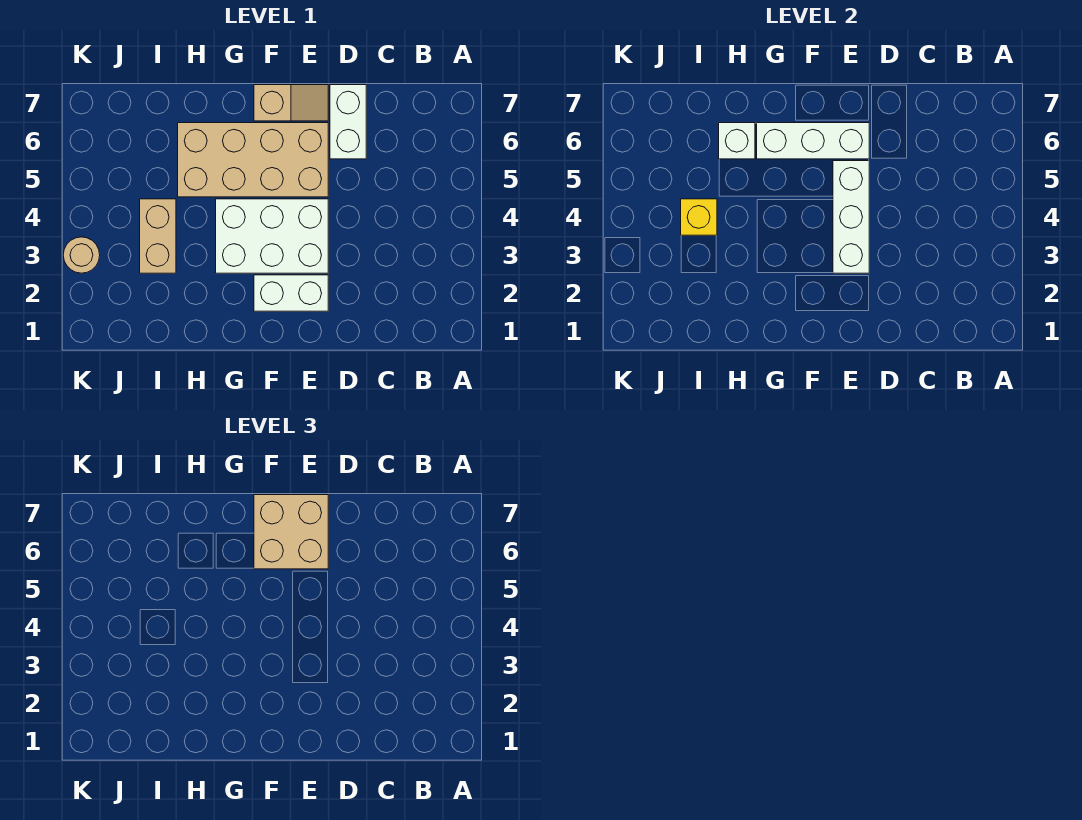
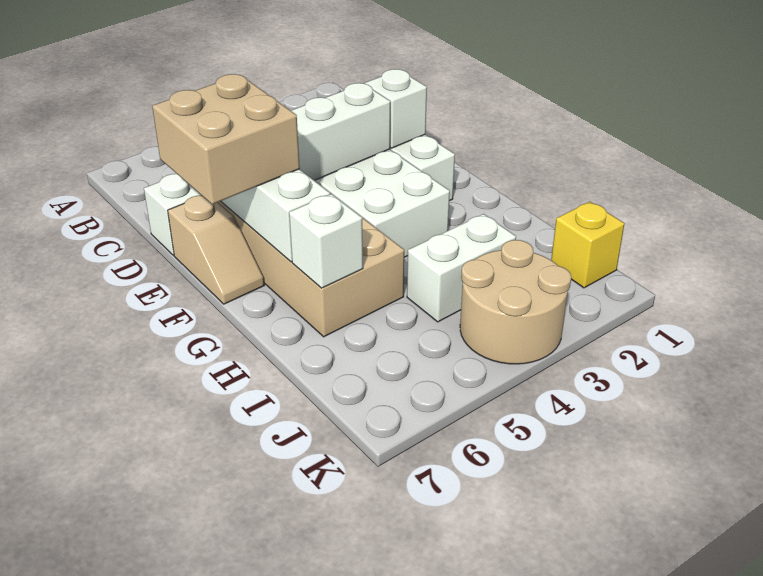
none -> white brick E2 level 2
tan slope E7:F7 level 1 top F -> tan slope E7:F7 level 1 top E
tan brick I3:I4 level 1 -> white brick I3:I4 level 1
yellow brick I4 level 2 -> yellow brick J1 level 1
tan round brick K3 level 1 -> tan round brick J3:K4 level 1

